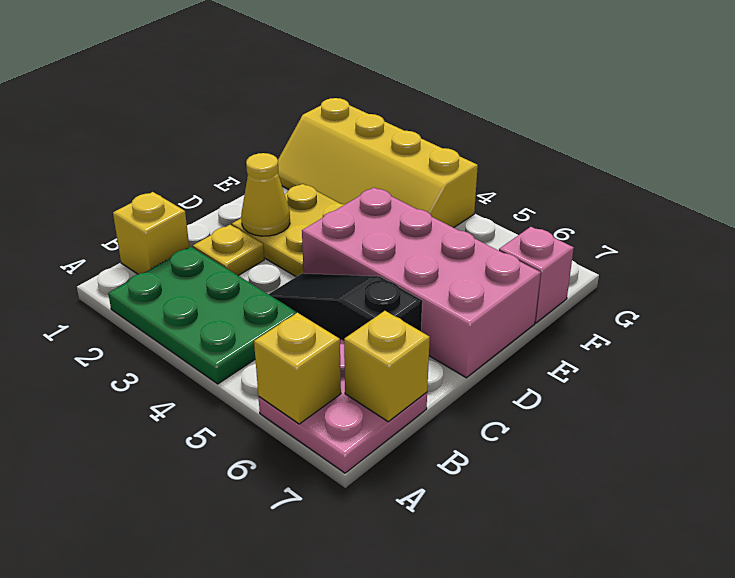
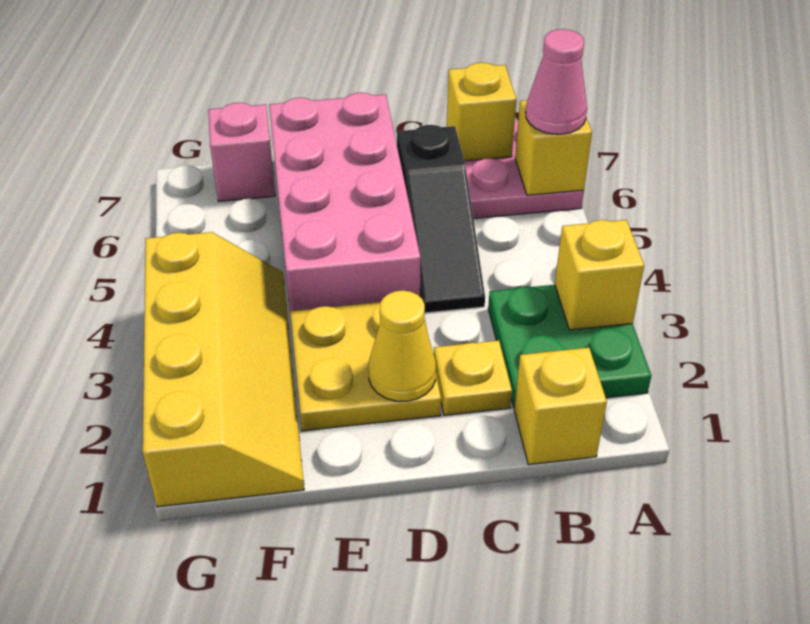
green plate A2:B4 level 1 -> green plate A2:B3 level 1
none -> yellow brick A3 level 2
none -> pink cone A6 level 3

